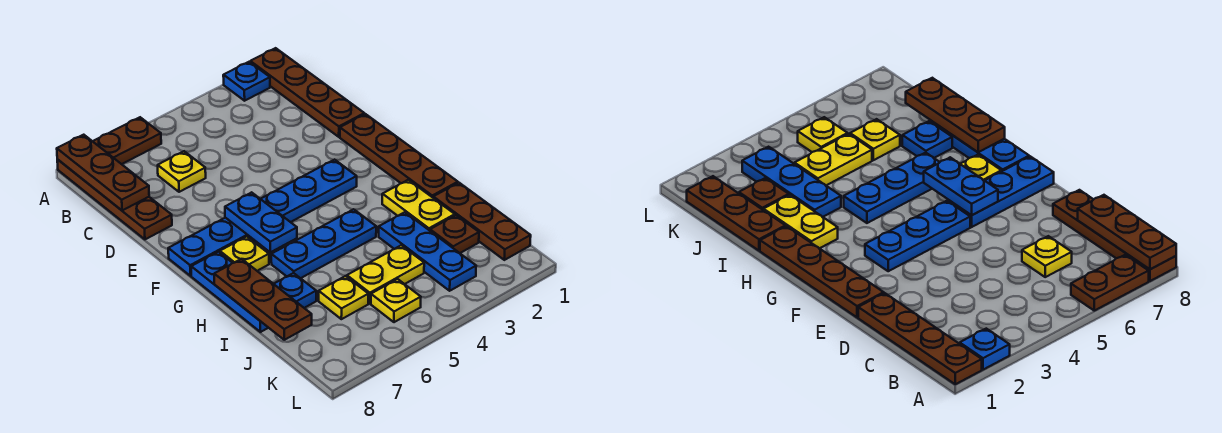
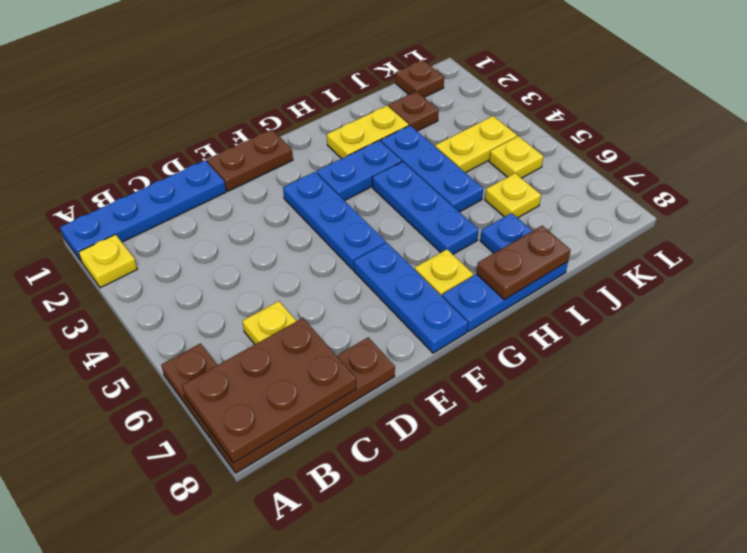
brown plate A1:D1 level 1 -> blue plate A1:D1 level 1
blue plate A2 level 1 -> yellow plate A2 level 1
brown plate A8:C8 level 2 -> brown plate A7:C8 level 2
brown plate E1:H1 level 1 -> brown plate E1:F1 level 1
blue plate F6:G6 level 2 -> blue plate G3:H3 level 1
brown plate H8:J8 level 2 -> brown plate H8:I8 level 2
brown plate I1:K1 level 1 -> brown plate K1 level 1
blue plate I3:K3 level 1 -> blue plate I3:I5 level 1
yellow plate J4:J5 level 1 -> yellow plate J4:K4 level 1

